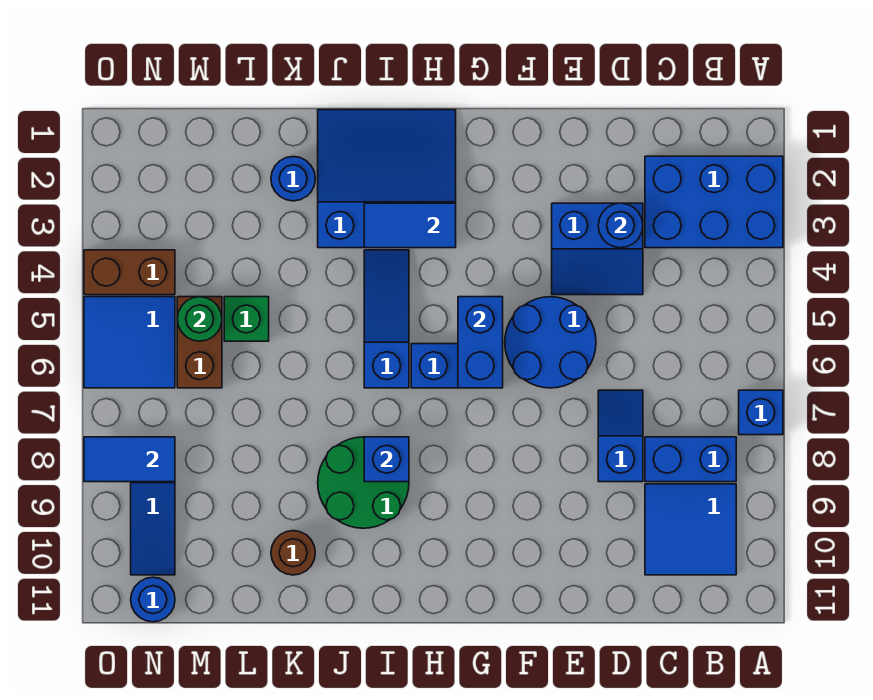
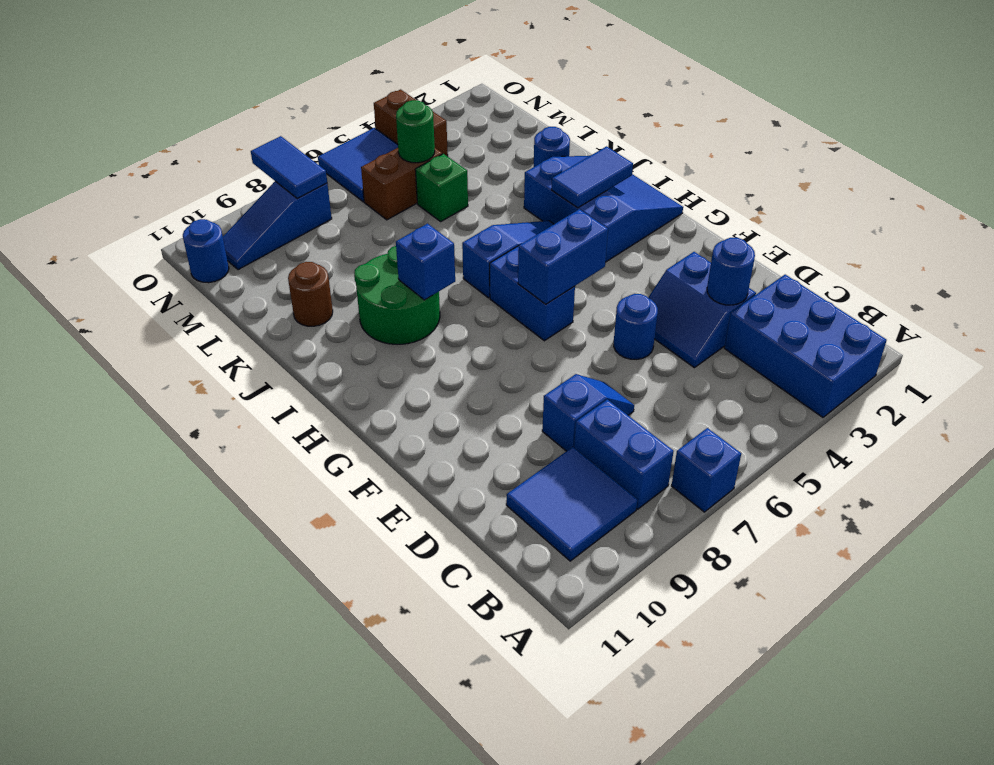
blue round brick E5:F6 level 1 -> blue round brick E5 level 1
blue tile H3:I3 level 2 -> blue tile I2:I3 level 2

